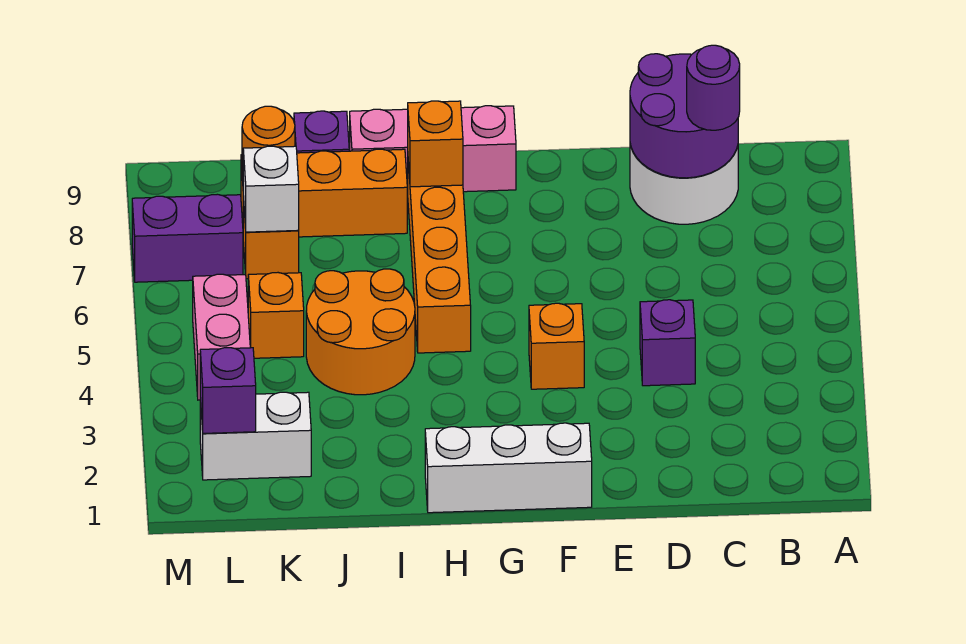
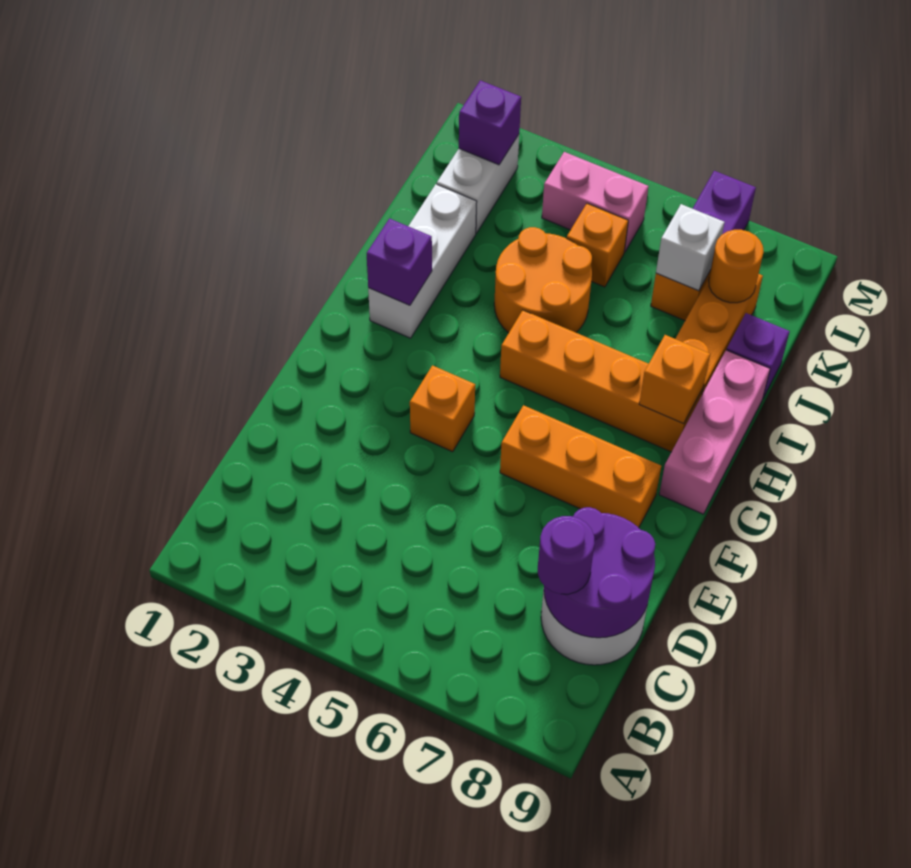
purple brick D4 level 1 -> purple brick H2 level 2
white brick F1:H1 level 1 -> white brick H2:J2 level 1
none -> orange brick F6:F8 level 1

